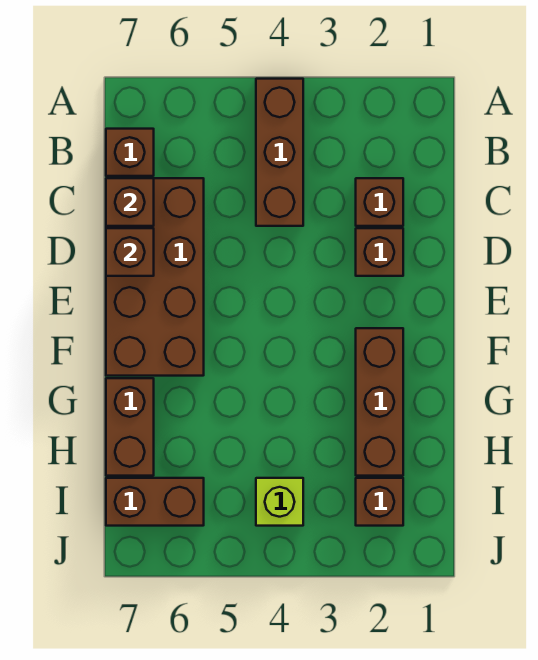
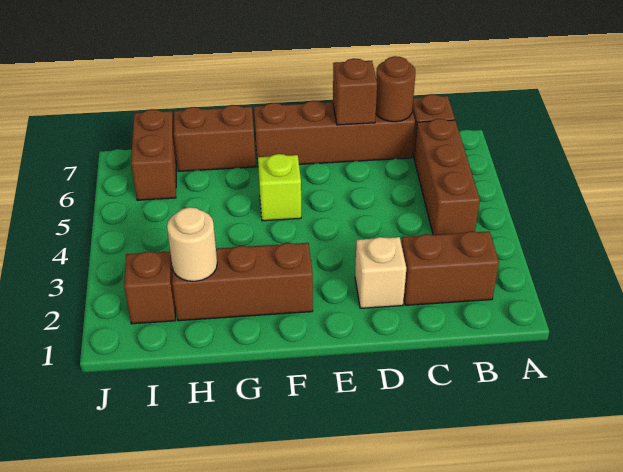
brown brick A4:C4 level 1 -> brown brick B4:B6 level 1
brown brick C2 level 1 -> brown brick B2:C2 level 1
brown brick C6:F7 level 1 -> brown brick C7:F7 level 1
brown brick C7 level 2 -> brown round brick C7 level 2
brown brick D2 level 1 -> tan brick D2 level 1
none -> tan round brick H2 level 2
lime brick I4 level 1 -> lime brick F5 level 1

